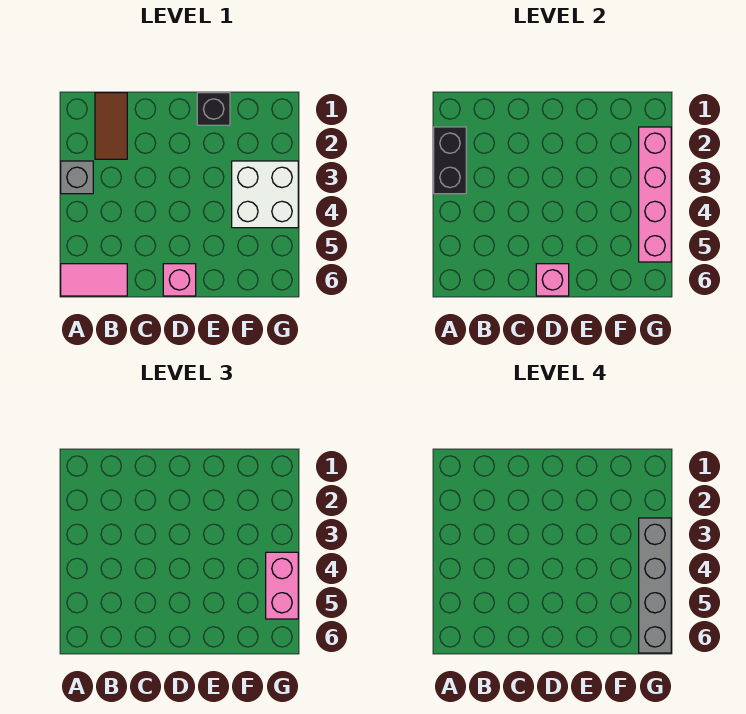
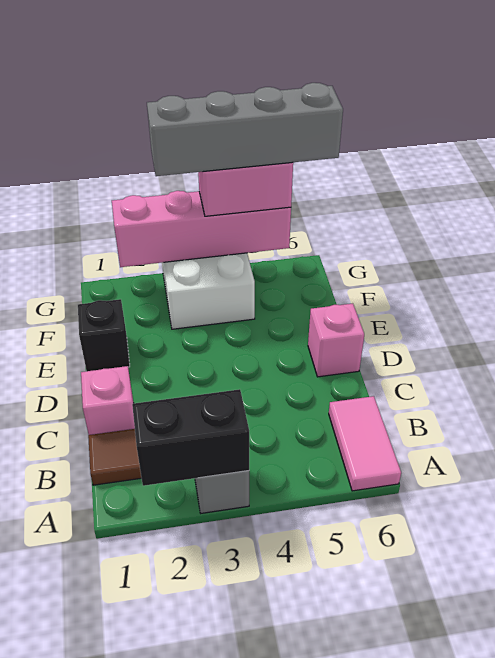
pink brick D6 level 2 -> pink brick C1 level 1

